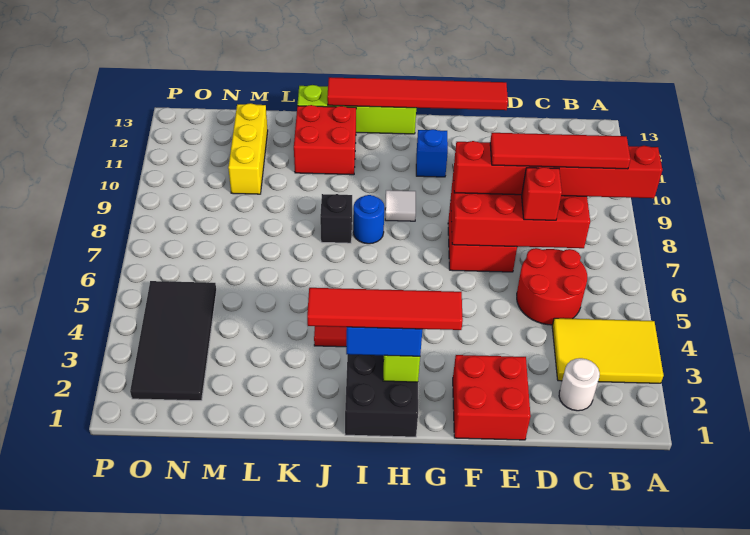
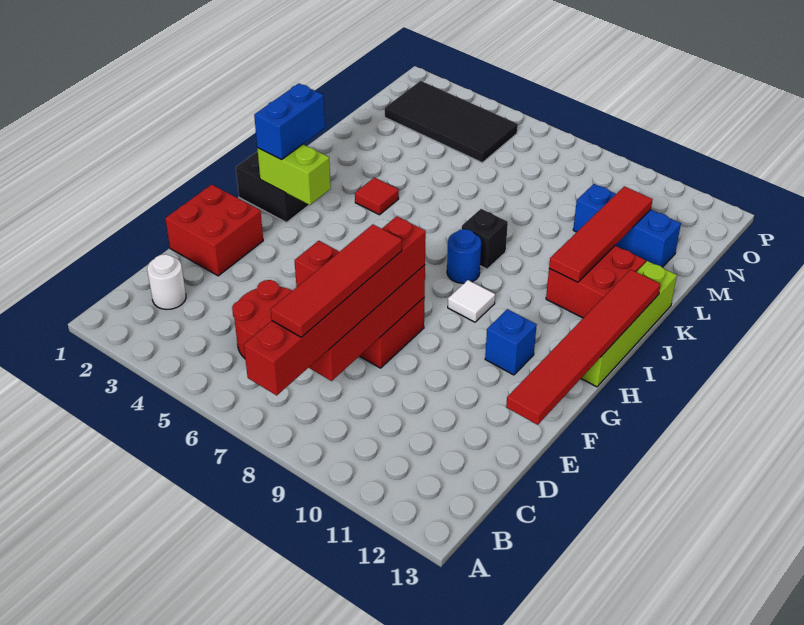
yellow tile A3:C4 level 1 -> none
red tile G2:J2 level 4 -> red tile J11:M11 level 2
yellow brick M10:M12 level 1 -> blue brick M10:M12 level 1

